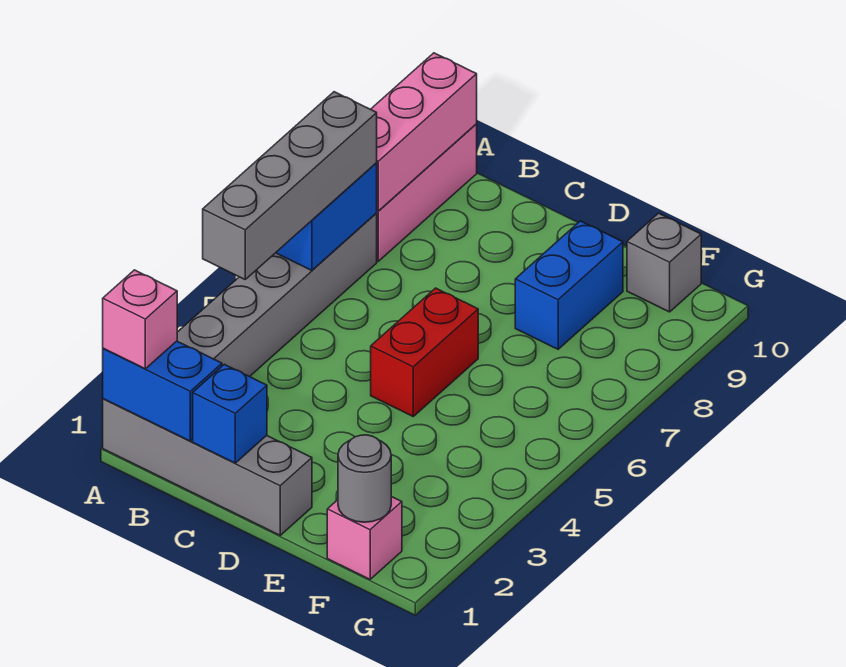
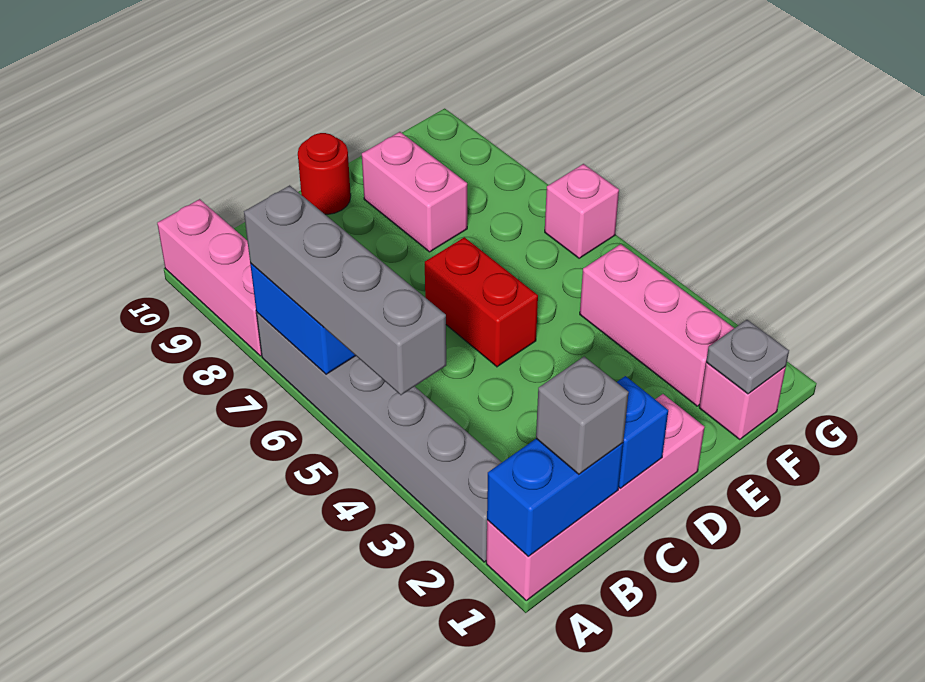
grey brick A1:D1 level 1 -> pink brick A1:D1 level 1
pink brick A1 level 3 -> pink brick G6 level 1
pink brick A8:A10 level 2 -> pink brick F2:F4 level 1
none -> red round brick D10 level 1
blue brick E8:E9 level 1 -> pink brick E8:E9 level 1
grey round brick F1 level 2 -> grey plate F1 level 2
grey brick F10 level 1 -> grey brick B1 level 3

